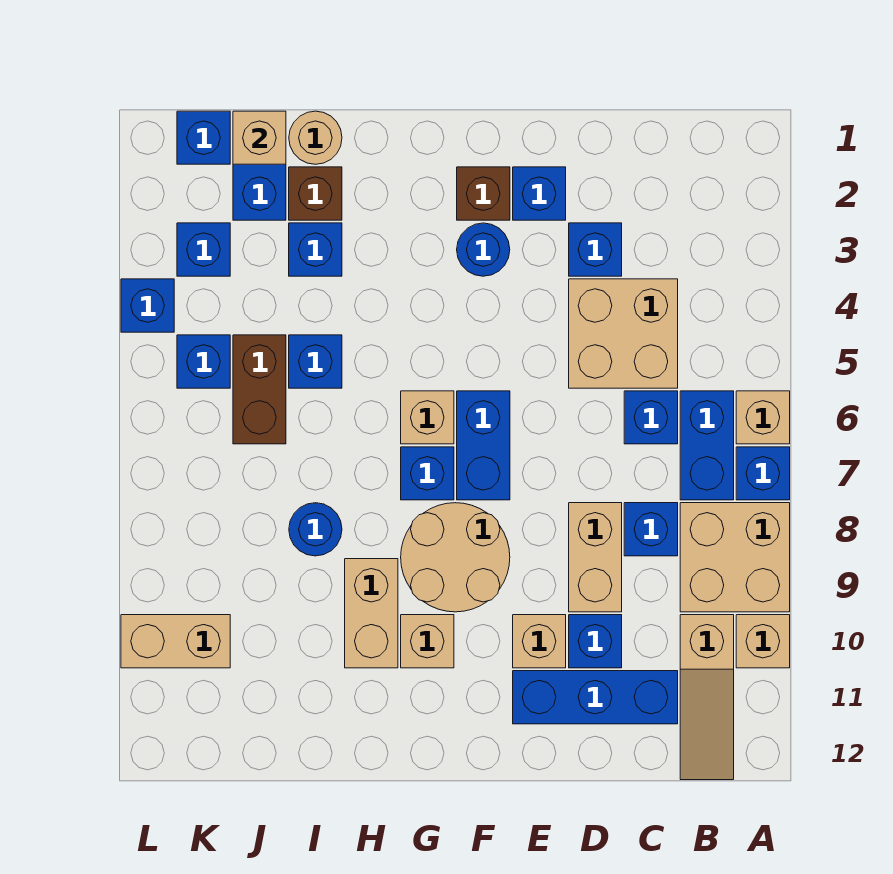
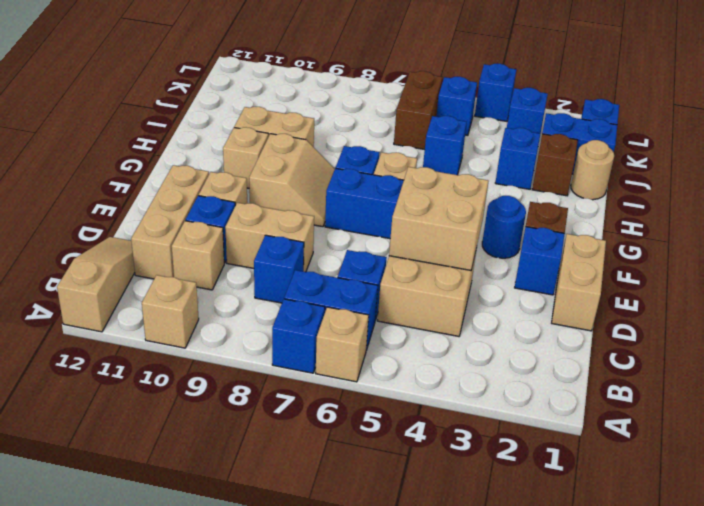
tan brick A8:B9 level 1 -> tan brick D4:E5 level 2
tan slope B10:B12 level 1 top 10 -> tan slope A12:C12 level 1 top A
blue brick C11:E11 level 1 -> tan brick C11:E11 level 1
blue brick D3 level 1 -> none
tan round brick F8:G9 level 1 -> tan slope F8:G9 level 1 top 9
blue round brick I8 level 1 -> none
tan brick J1 level 2 -> tan brick C10 level 1
brown brick J5:J6 level 1 -> brown brick J6:K6 level 1
tan brick K10:L10 level 1 -> tan brick D1:E1 level 1

